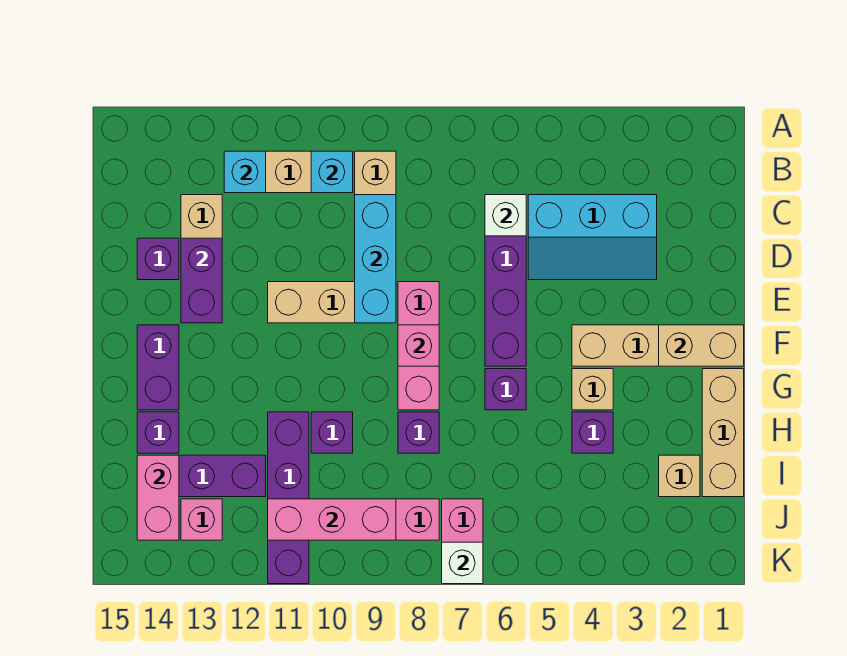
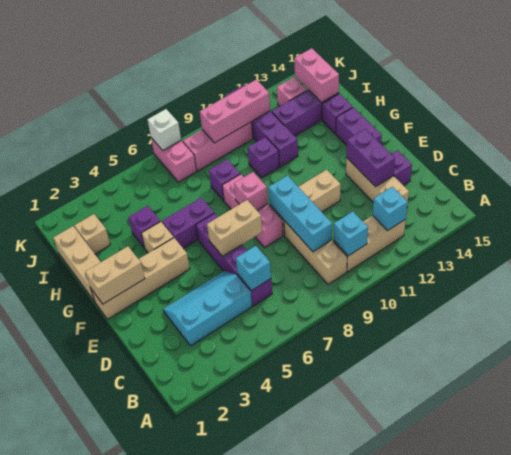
white brick C6 level 2 -> cyan brick C6 level 2
none -> tan brick E6:E7 level 2
purple brick G6 level 1 -> purple brick G5:G6 level 1

